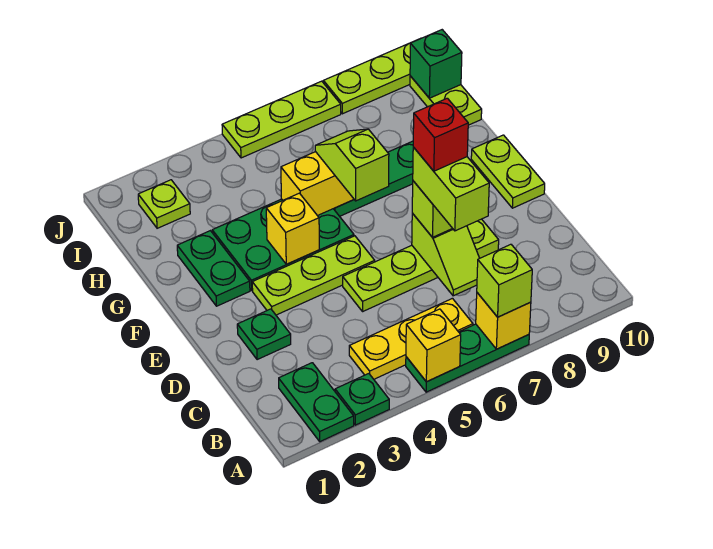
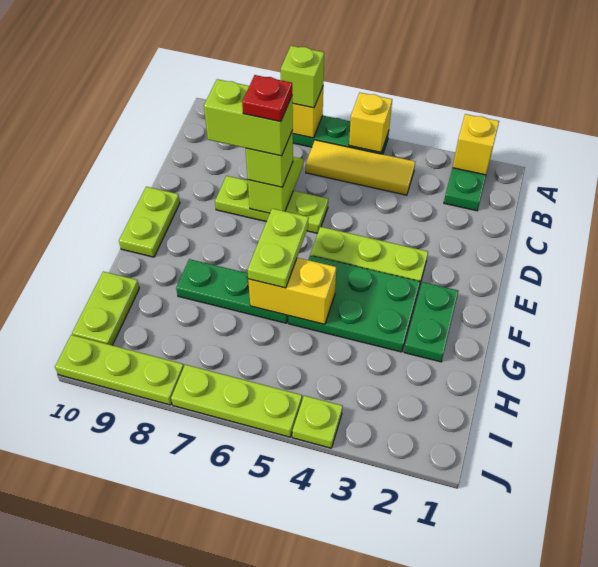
green plate A3 level 1 -> none
yellow plate B4:B6 level 1 -> yellow tile B4:B6 level 1
lime brick C7:D7 level 4 -> lime brick D7:D8 level 4
green plate D2 level 1 -> none
lime plate D5:D8 level 1 -> lime plate D6:D8 level 1
red brick D7 level 5 -> red plate D7 level 5
yellow brick F4 level 2 -> yellow brick A2 level 2
lime slope F6:G6 level 3 top F -> lime plate F6:G6 level 3
lime plate I2 level 1 -> lime plate J4 level 1
green brick I10 level 2 -> none

